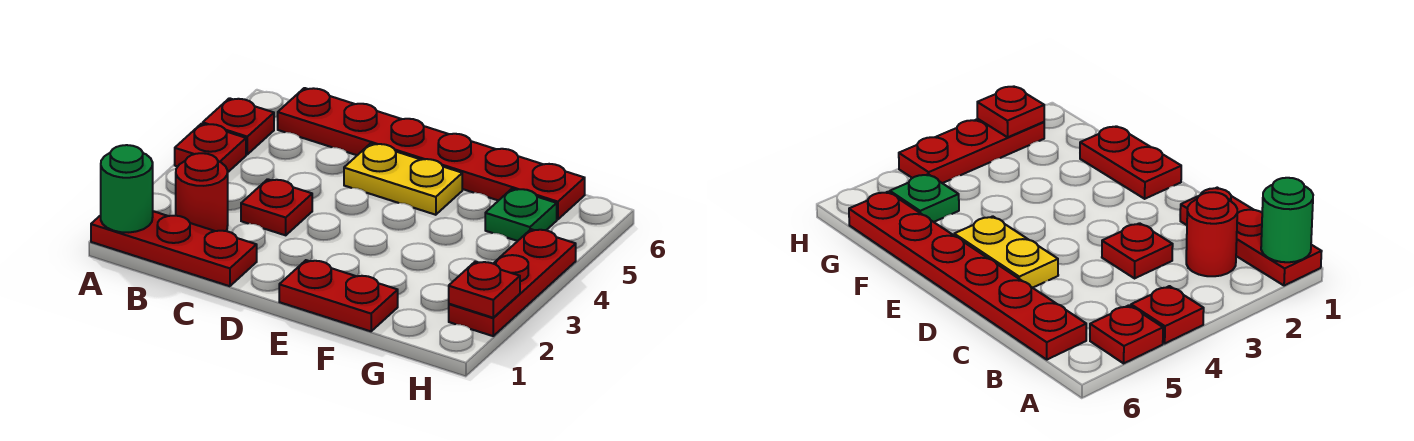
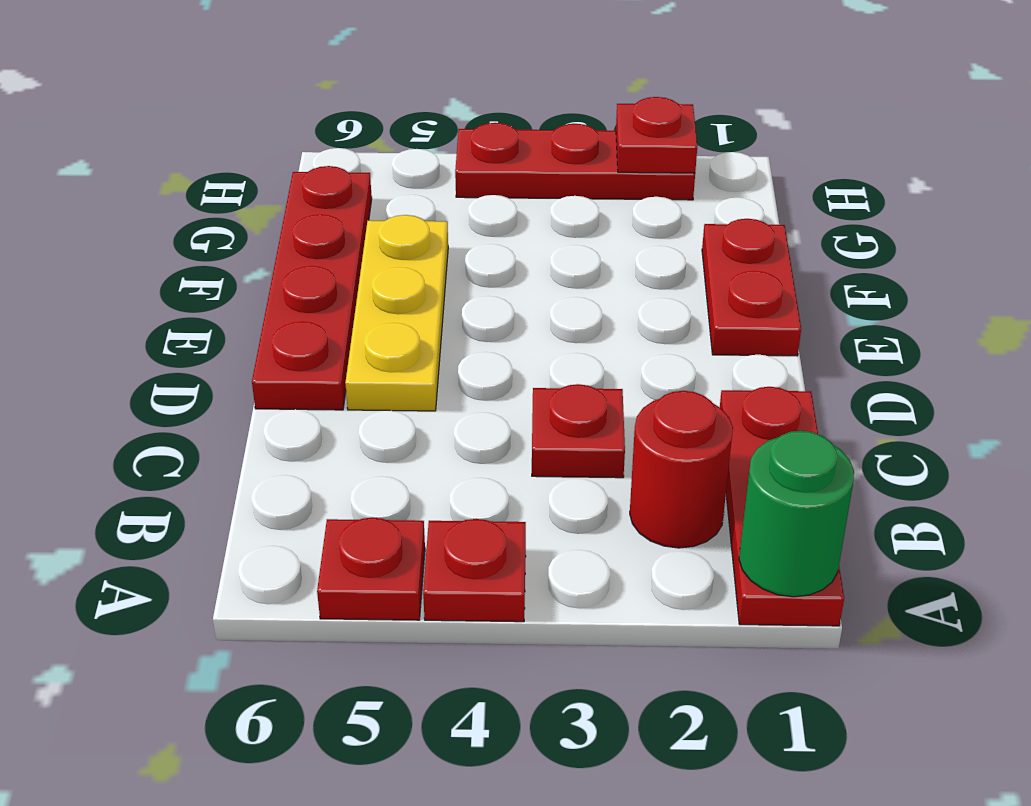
red plate B6:G6 level 1 -> red plate D6:G6 level 1
yellow plate D5:E5 level 1 -> yellow plate D5:F5 level 1
green plate G5 level 1 -> none

